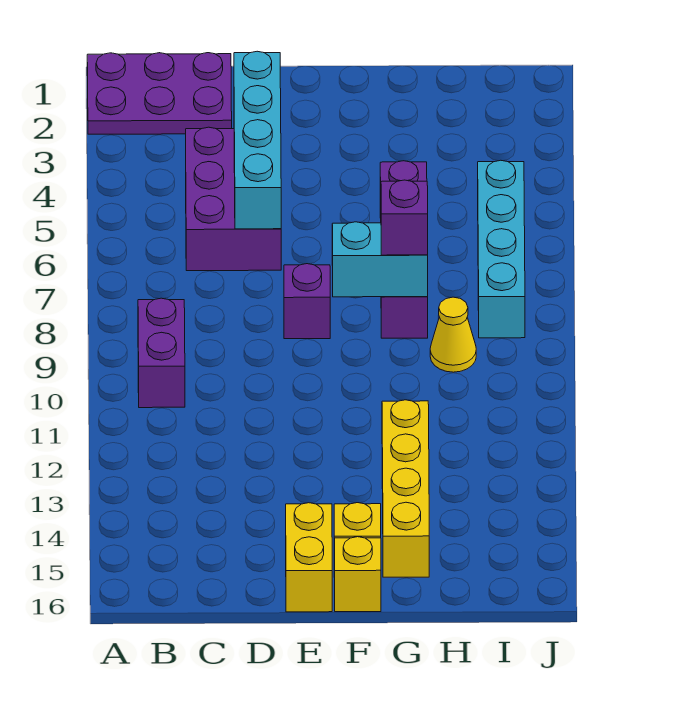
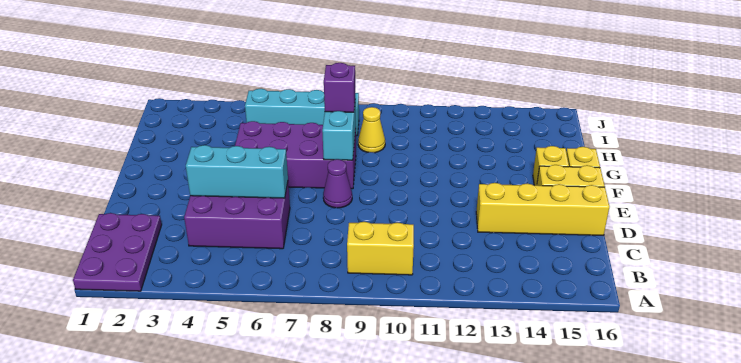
purple brick B9:B10 level 1 -> yellow brick B9:B10 level 1
cyan brick D3:D6 level 2 -> cyan brick D4:D6 level 2
purple brick E8 level 1 -> purple cone E8 level 1
purple brick G5:G8 level 1 -> purple brick F5:G8 level 1
yellow brick G12:G15 level 1 -> yellow brick D13:D16 level 1

